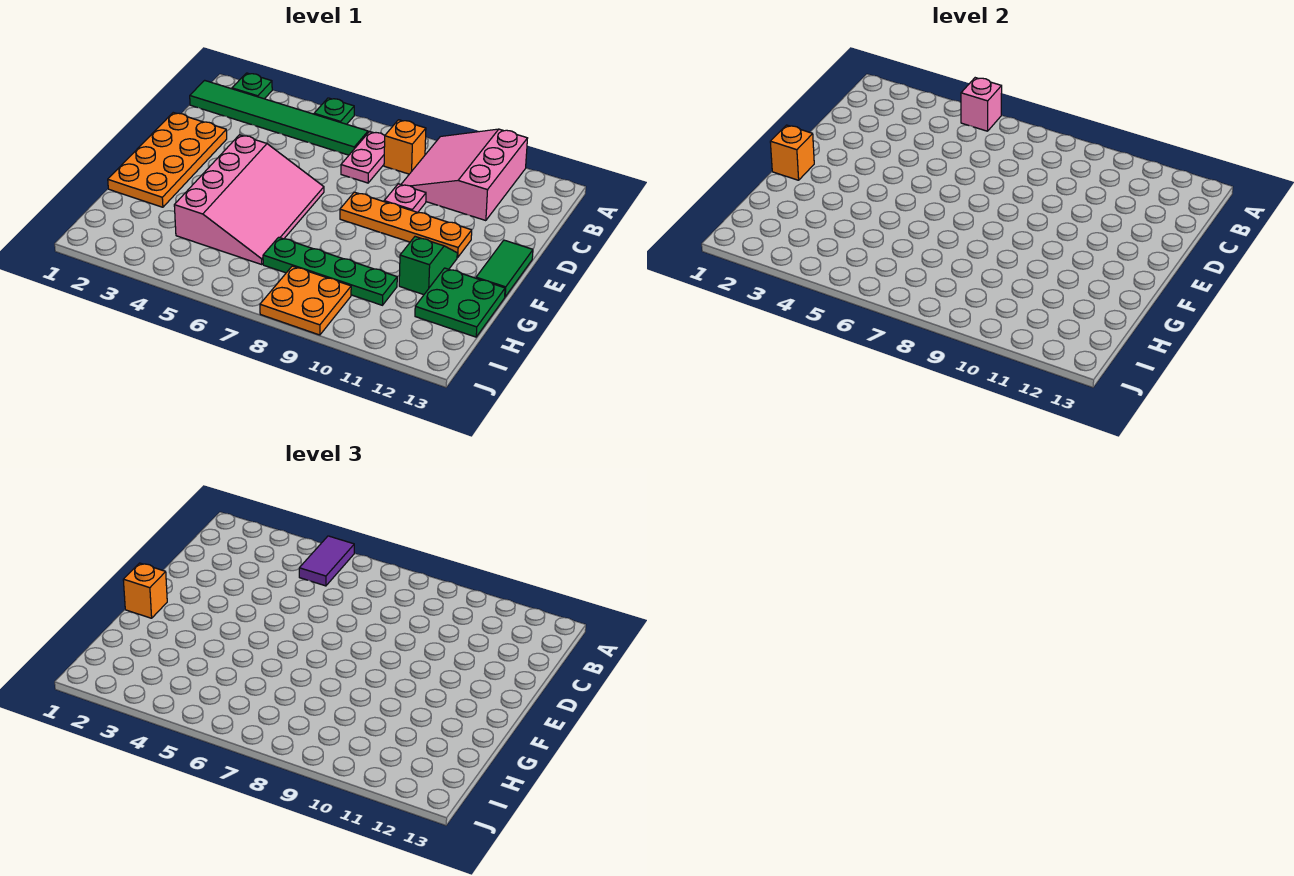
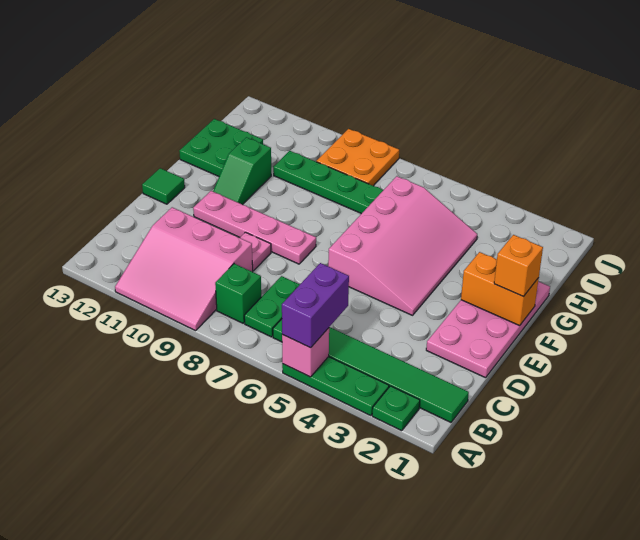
green plate A5 level 1 -> green plate A3:A5 level 1
purple tile A5:B5 level 3 -> purple brick A5:B5 level 3
pink slope A9:C11 level 1 top 11 -> pink slope A9:C11 level 1 top C
pink plate B7:C7 level 1 -> green plate B7:C7 level 1
orange brick B8 level 1 -> green brick B8 level 1
orange plate D1:G2 level 1 -> pink plate D1:G2 level 1
pink slope E4:H6 level 1 top 4 -> pink slope E4:H6 level 1 top 6
orange plate E8:E11 level 1 -> pink plate E8:E11 level 1
green tile E13:F13 level 1 -> green tile E13 level 1
orange brick F1 level 2 -> orange brick F1:F2 level 2

